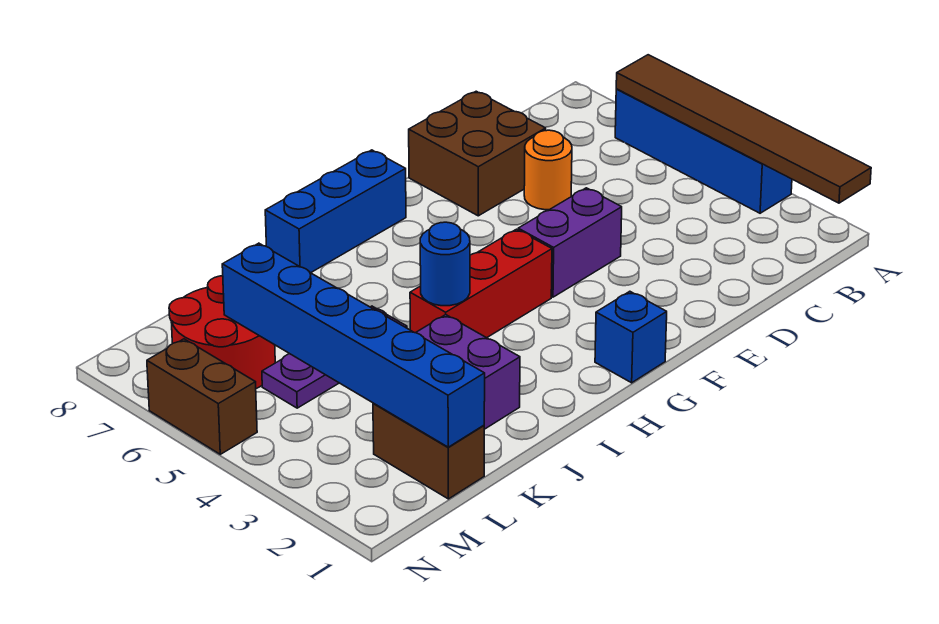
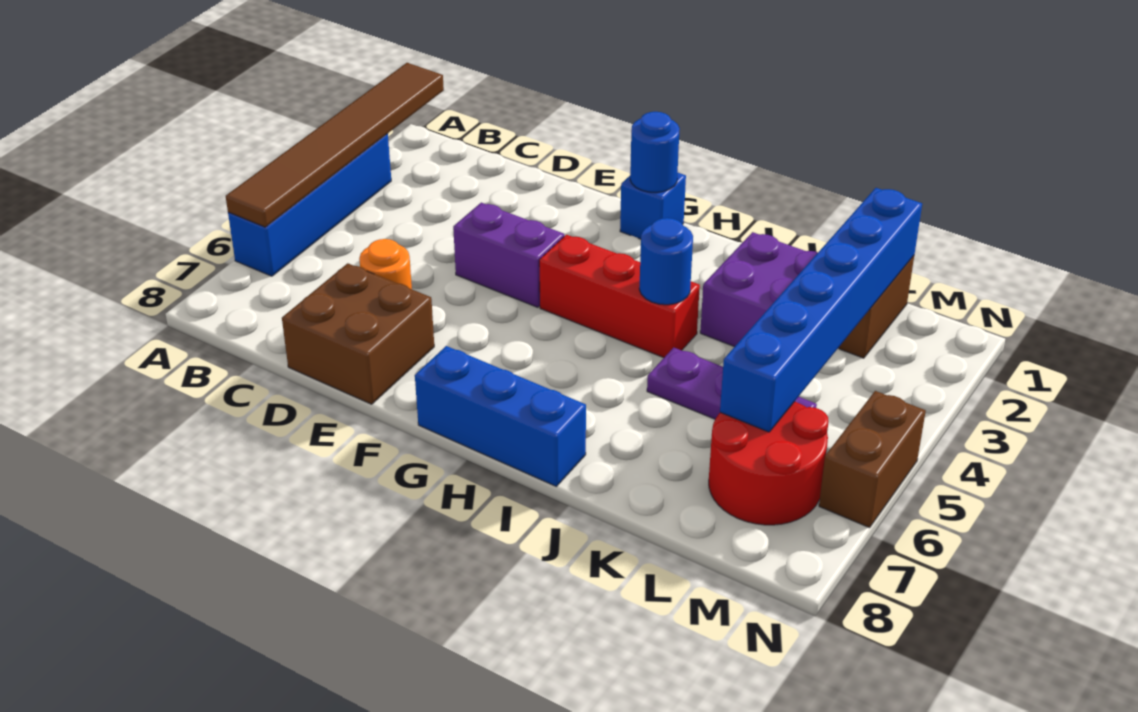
none -> blue round brick G1 level 2

